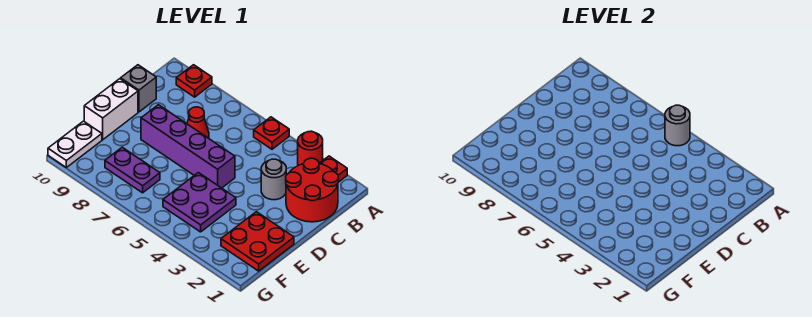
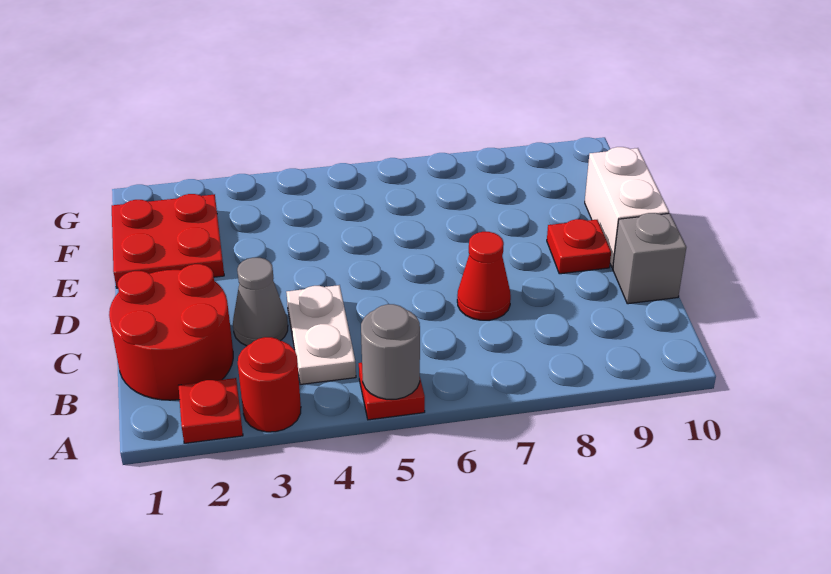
red plate A9 level 1 -> red plate D9 level 1
grey round brick C3 level 1 -> grey cone C3 level 1
purple brick D5:D8 level 1 -> none
purple plate E4:F5 level 1 -> none
purple plate F7:F8 level 1 -> none
white plate F10:G10 level 1 -> white plate B4:C4 level 1

